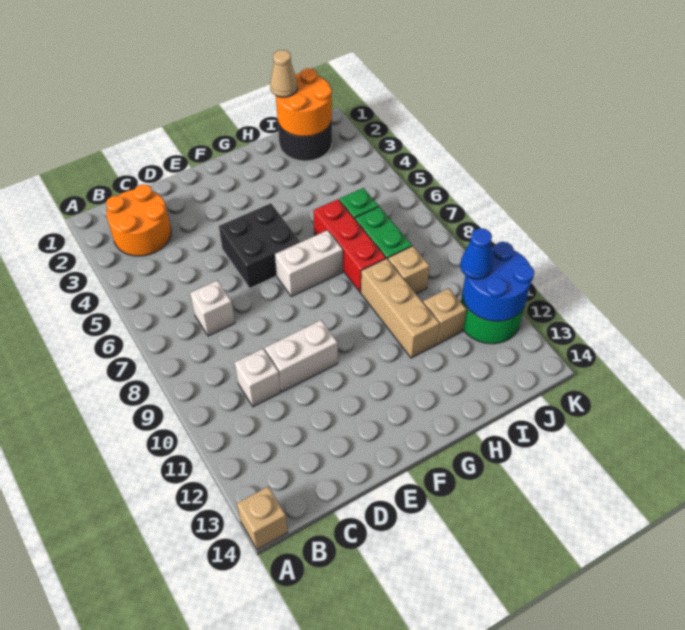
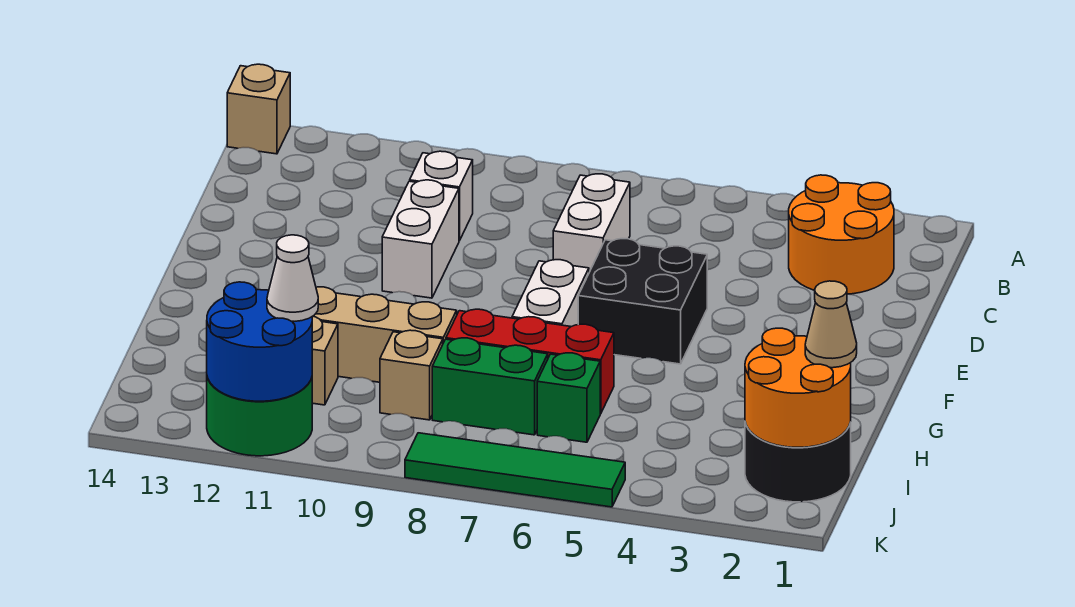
white brick C7 level 1 -> white brick C7:D7 level 1
blue cone J11 level 3 -> white cone J11 level 3
none -> green tile K5:K8 level 1

